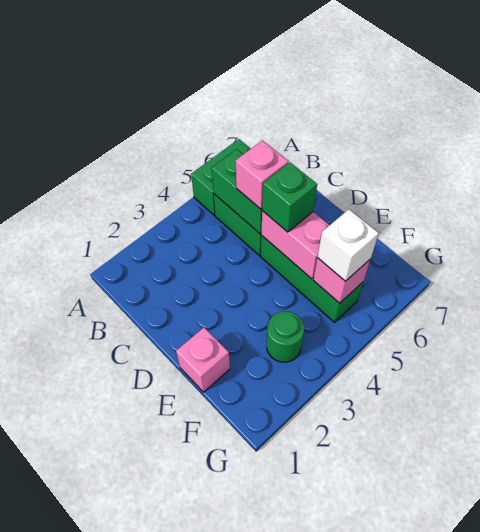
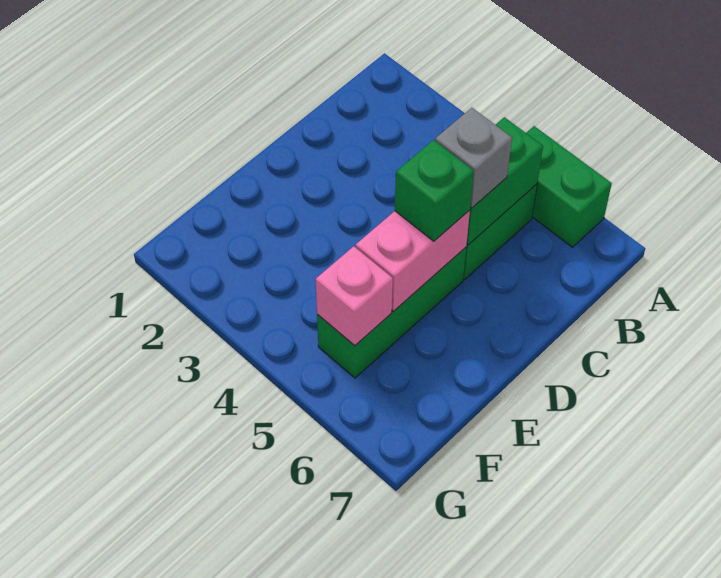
pink brick C5 level 3 -> grey brick C5 level 3
pink brick E1 level 1 -> none
green round brick F3 level 1 -> none
white brick F5 level 3 -> none

